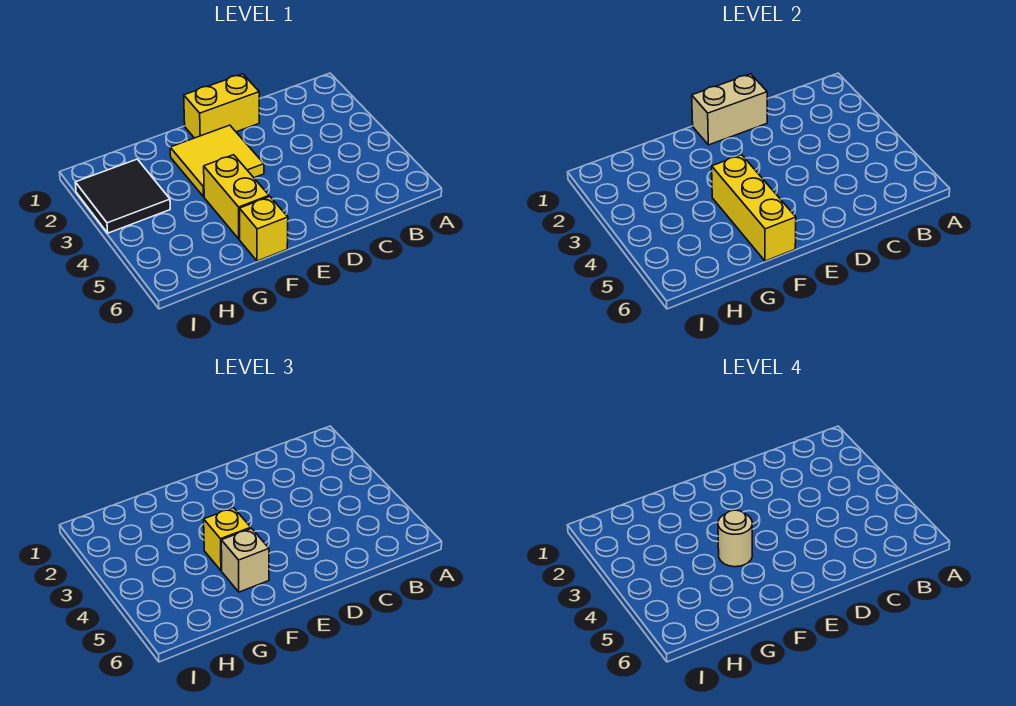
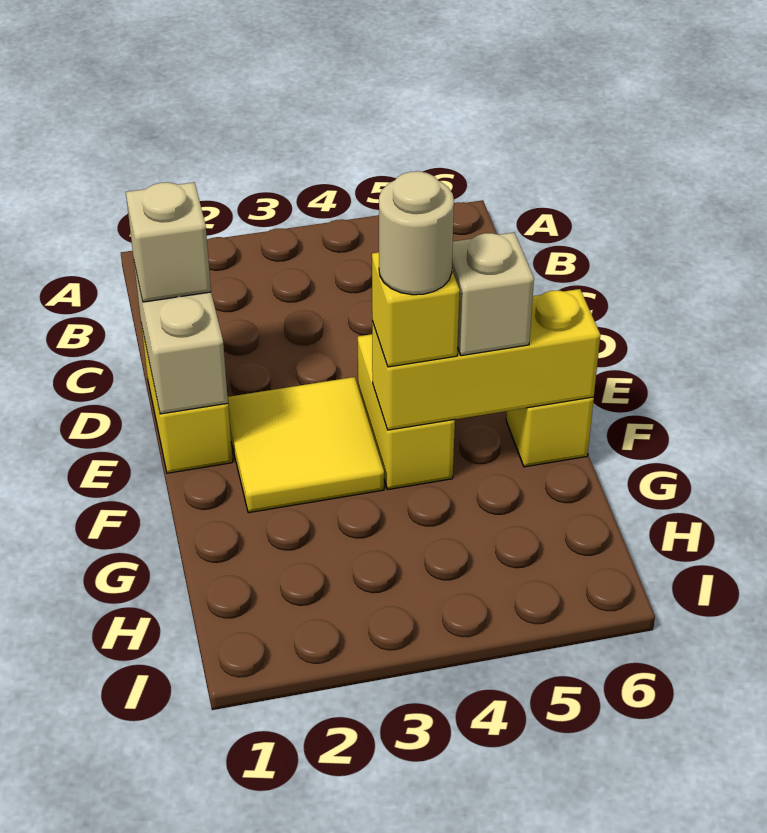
none -> tan brick D1 level 3
yellow brick F4:F5 level 1 -> yellow brick E4:F4 level 1
black tile H2:I3 level 1 -> none

